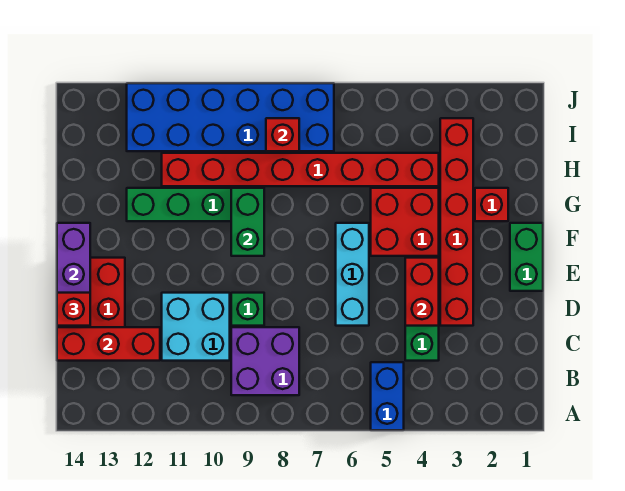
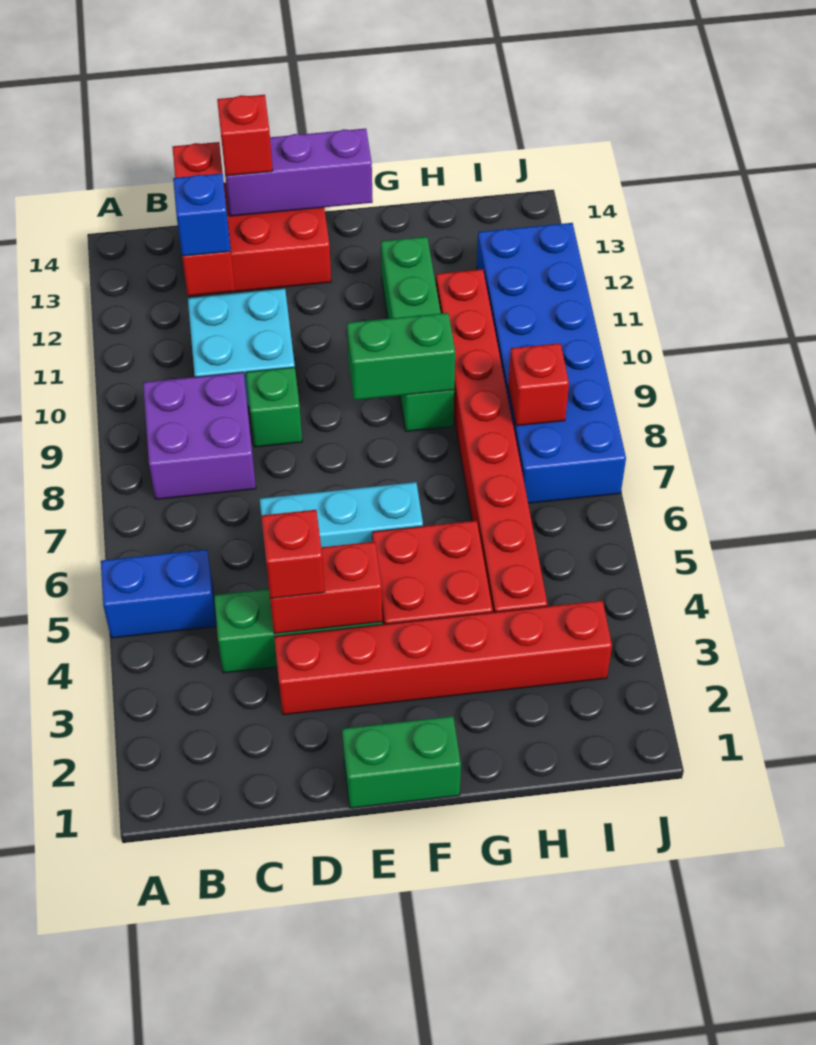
none -> blue brick C12 level 3
red brick G2 level 1 -> red brick D4 level 3

